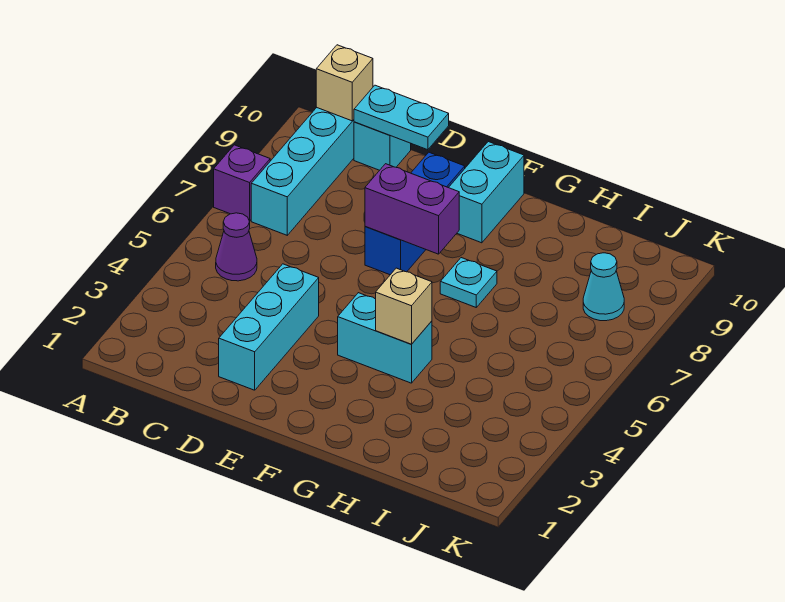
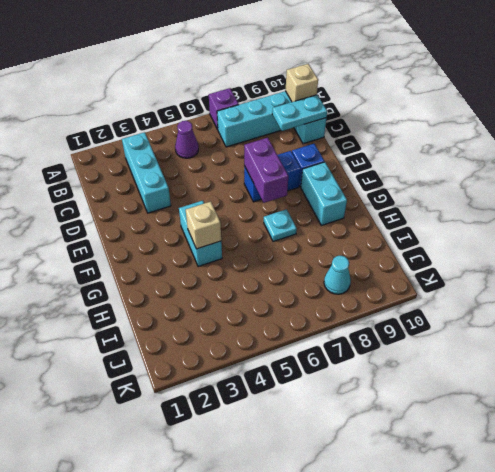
cyan plate C10:D10 level 2 -> cyan plate C9:C10 level 2
cyan brick D2:D4 level 1 -> cyan brick B3:D3 level 1
cyan brick F9:F10 level 1 -> cyan brick F9:G9 level 1

